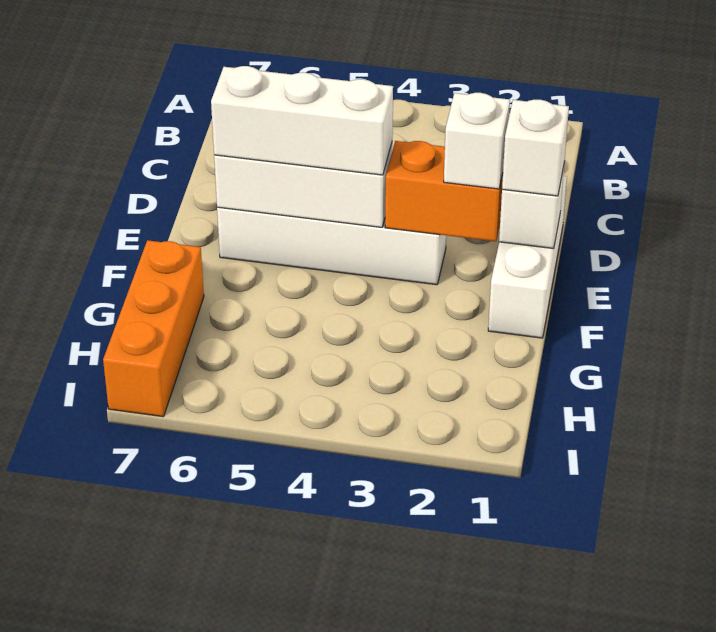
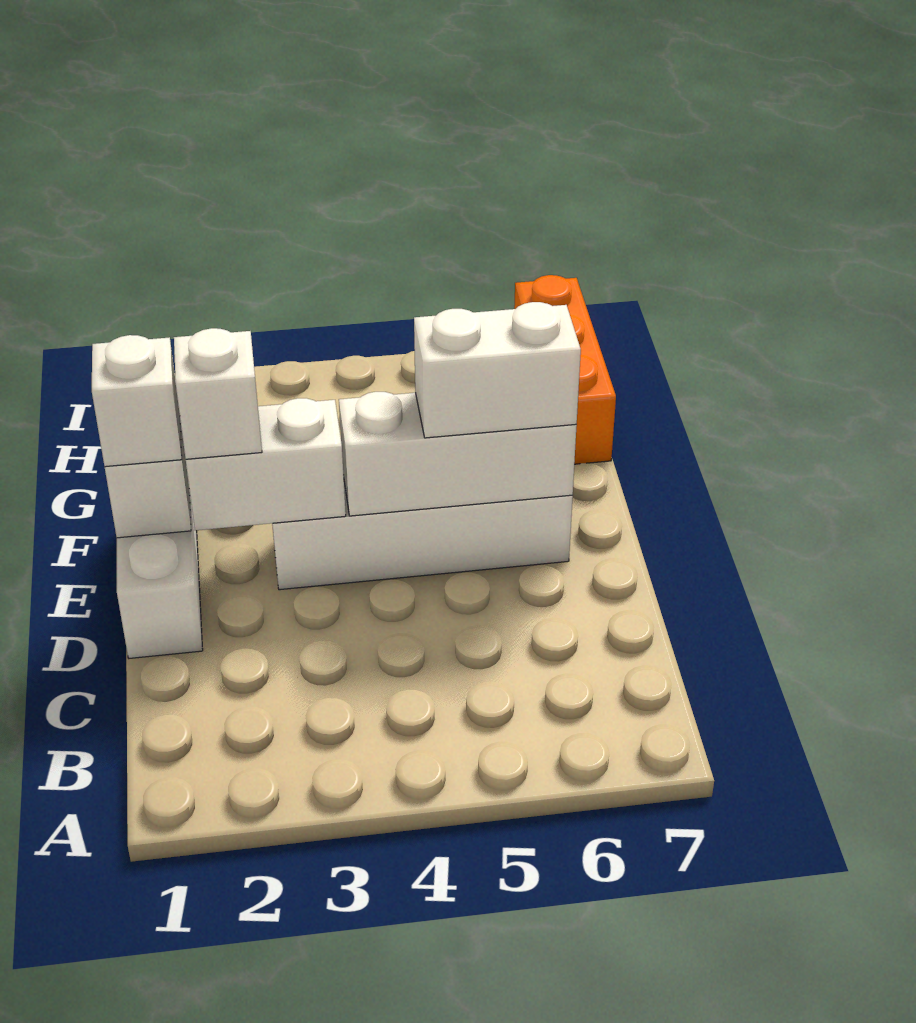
orange brick E2:E3 level 2 -> white brick E2:E3 level 2
white brick E4:E6 level 3 -> white brick E5:E6 level 3

